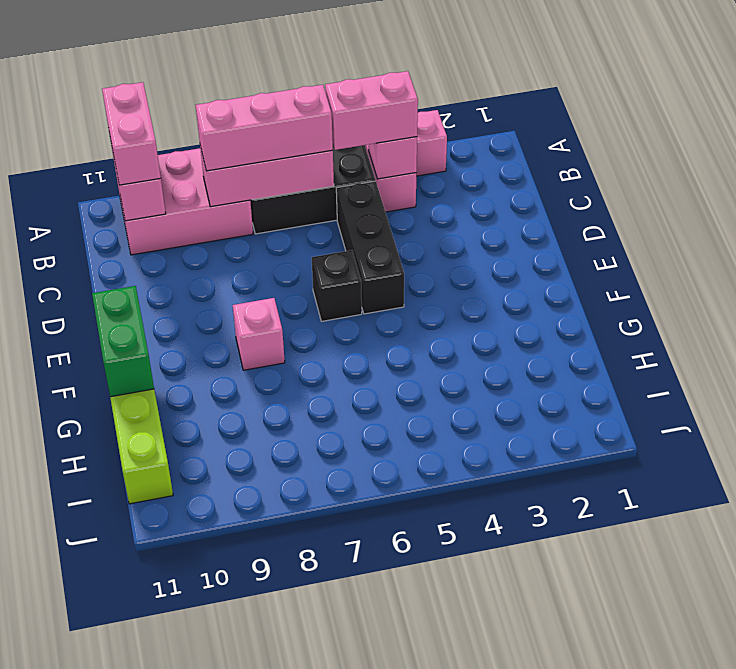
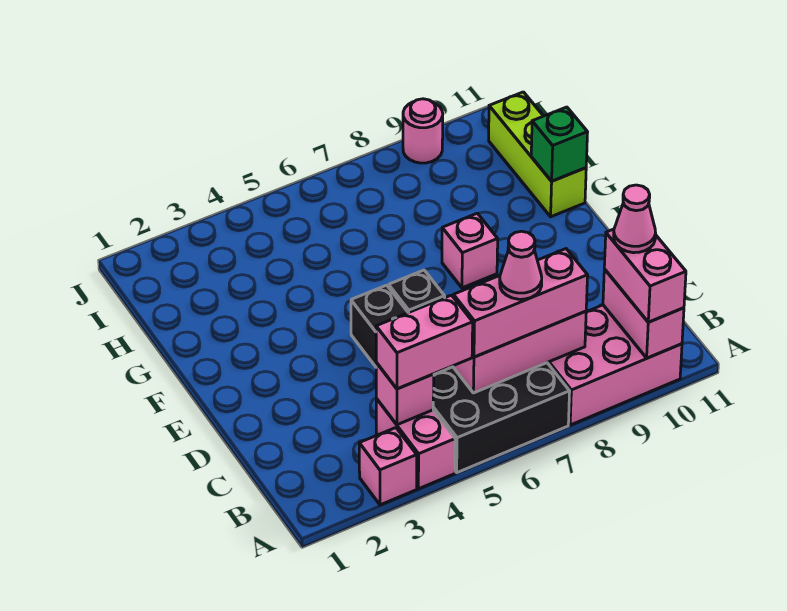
none -> pink cone B7 level 4
none -> pink cone B10 level 4
green brick F11:G11 level 2 -> green brick G11 level 2
none -> pink round brick J9 level 1

